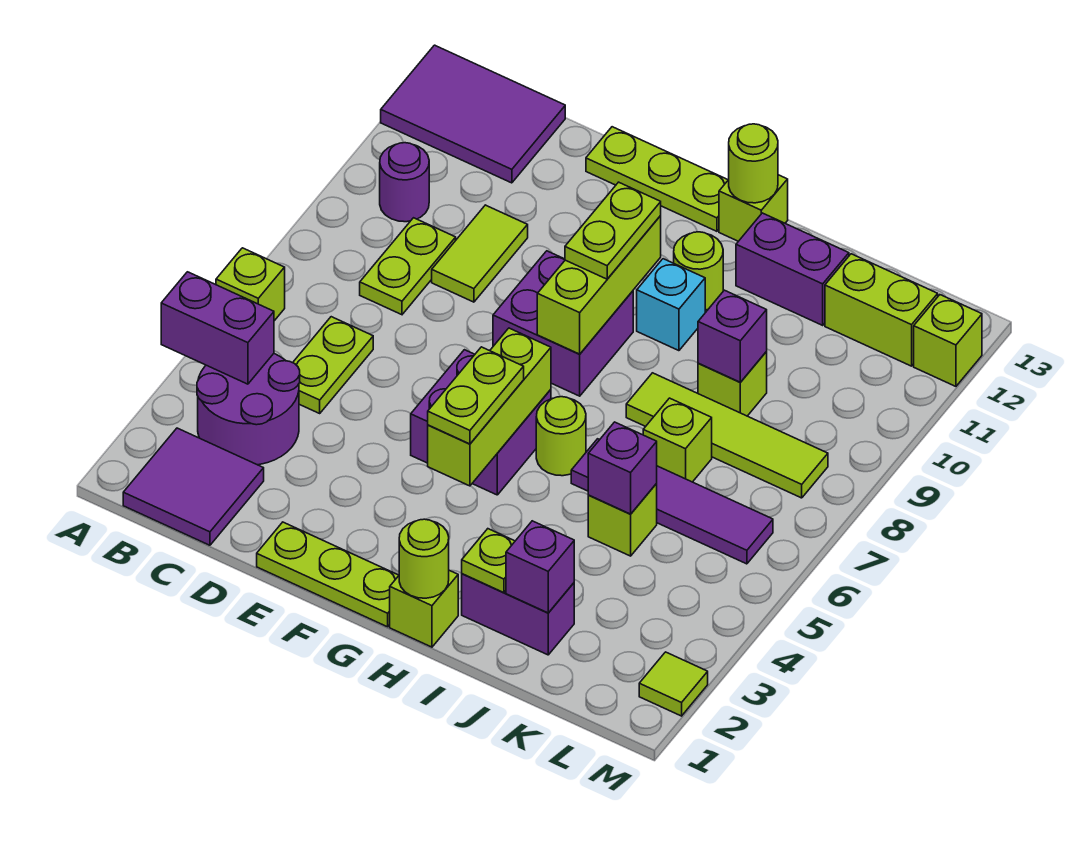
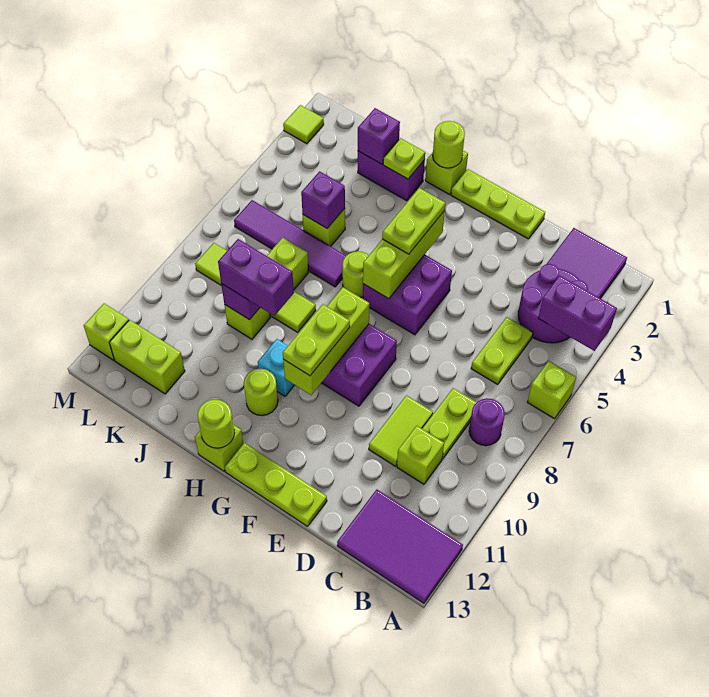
purple round brick B10 level 1 -> purple round brick B8 level 1
none -> lime brick C10 level 1
purple brick I12:J12 level 1 -> purple brick I9:J9 level 3

